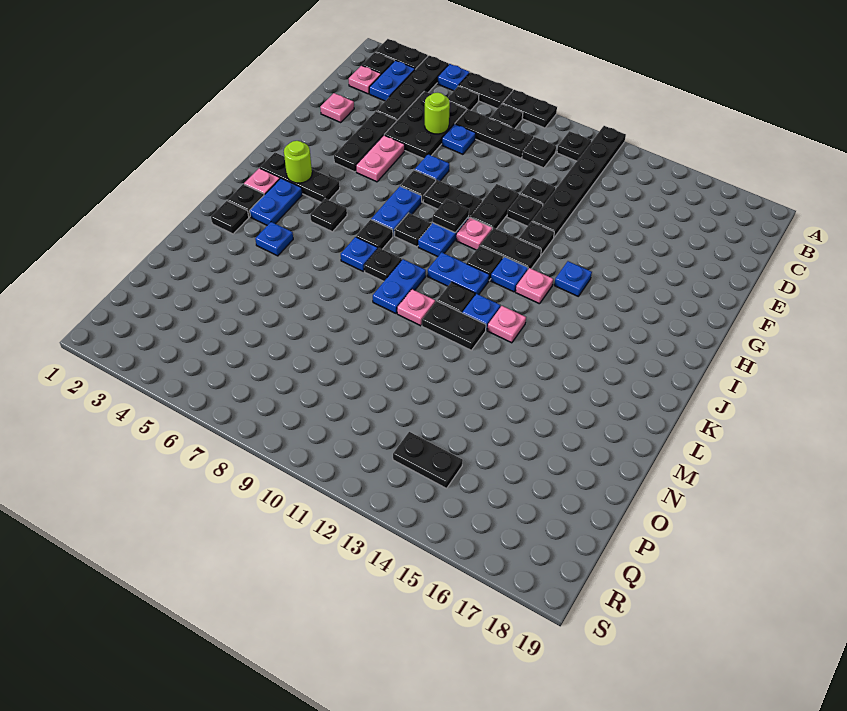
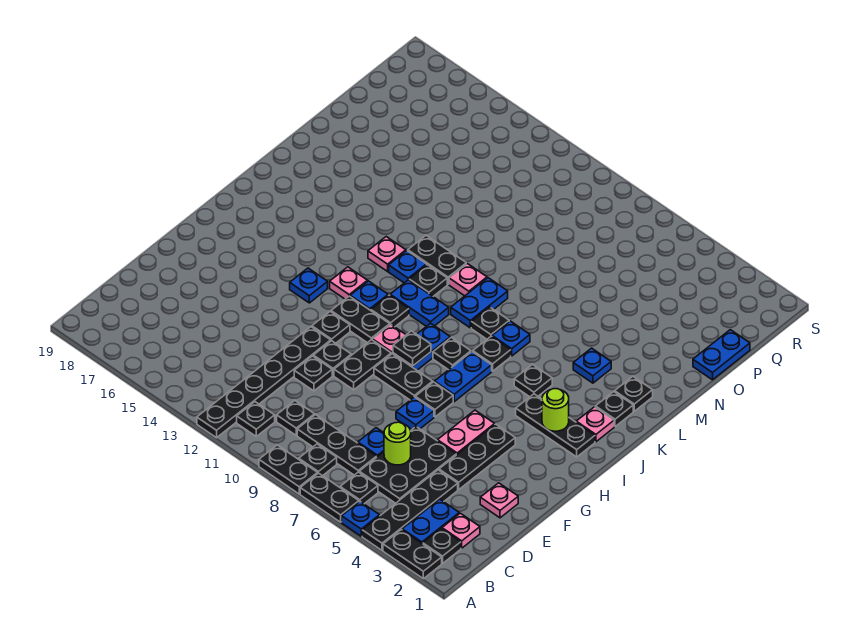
blue plate J3:K3 level 1 -> blue plate O1:P1 level 1
black plate Q13:Q14 level 1 -> none

